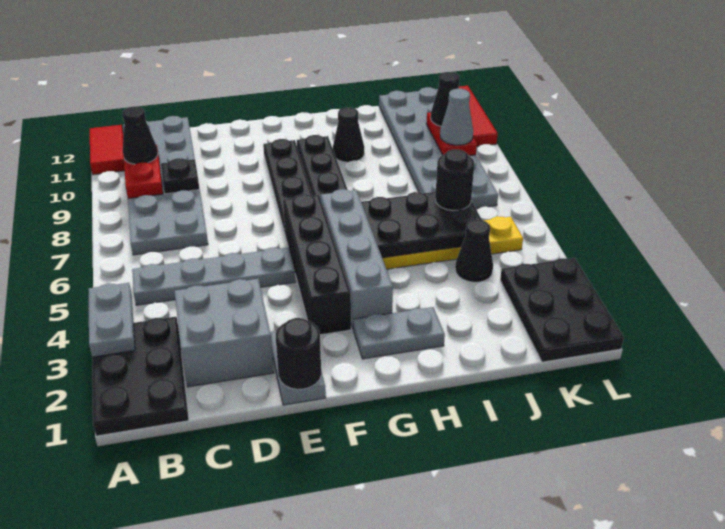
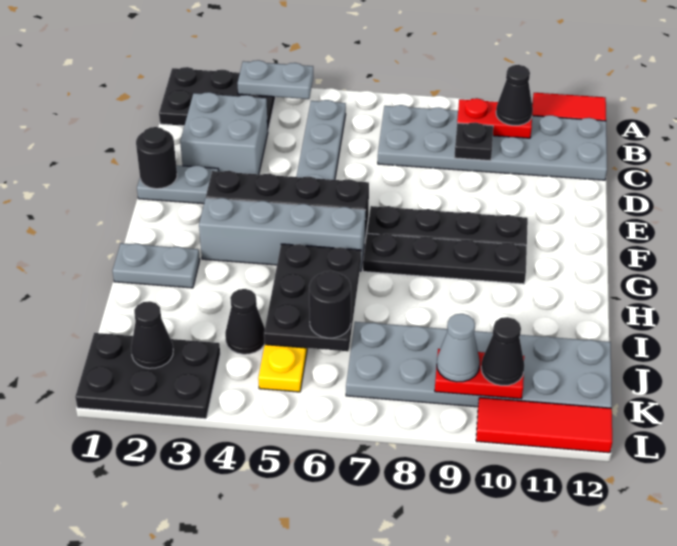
grey plate G2:H2 level 1 -> grey plate H1:H2 level 1
black cone H10 level 1 -> black cone K2 level 2

